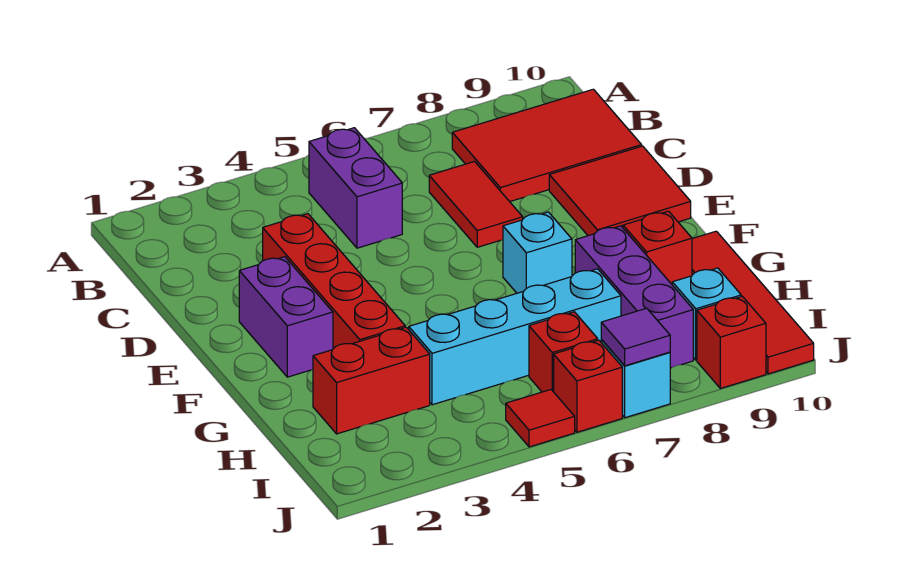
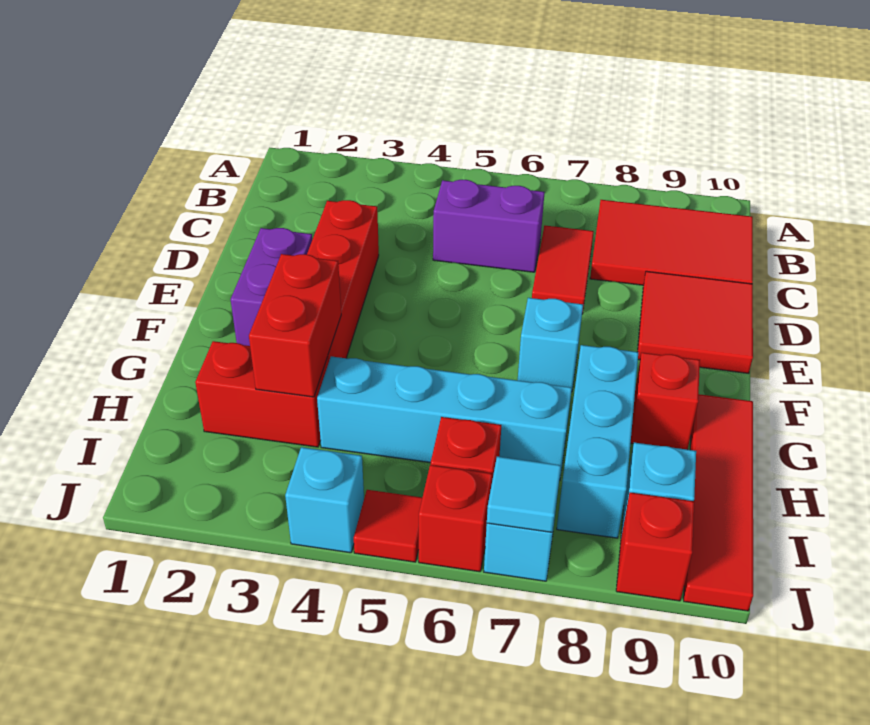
purple brick B5:C5 level 1 -> purple brick C5:C6 level 1
none -> red brick G3:H3 level 2
purple brick G8:I8 level 1 -> cyan brick G8:I8 level 1
none -> cyan brick J4 level 1
purple tile J7 level 2 -> cyan tile J7 level 2

